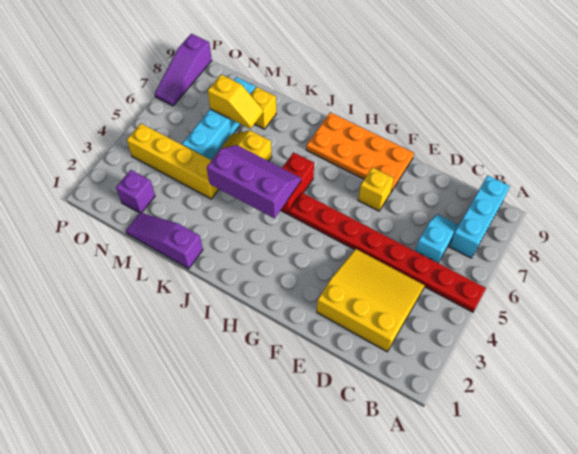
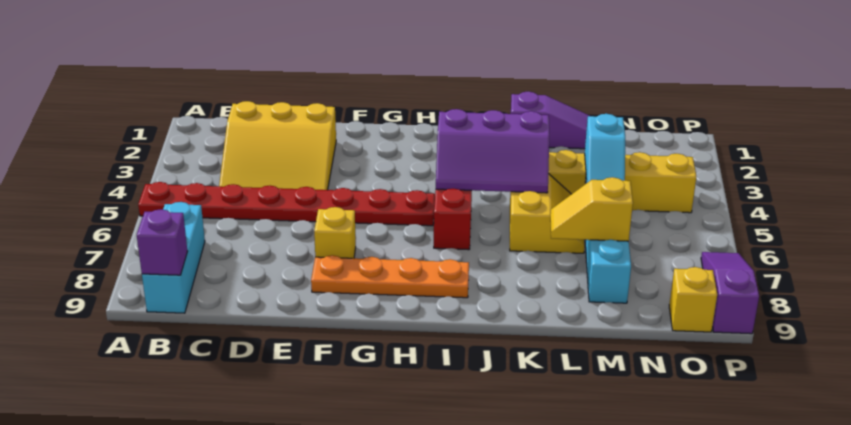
cyan slope C6:C7 level 1 top 6 -> cyan slope M4:M5 level 2 top 4
orange plate F8:I9 level 1 -> orange plate F8:I8 level 1
yellow brick L8 level 1 -> yellow brick O9 level 1
purple brick N2 level 1 -> purple brick B9 level 2

